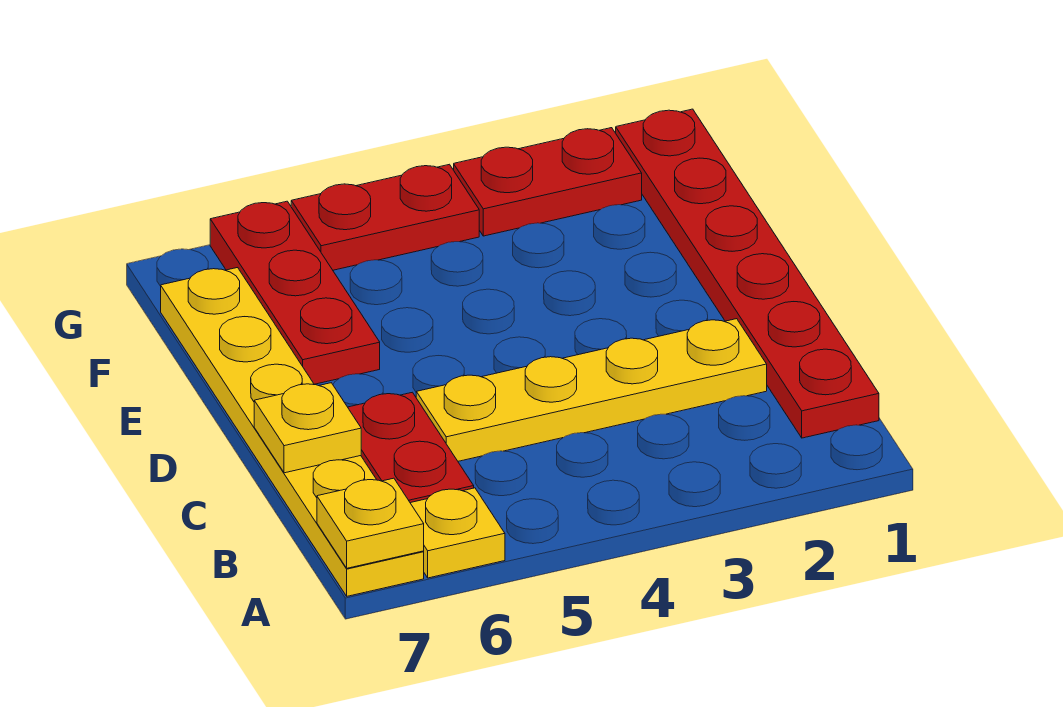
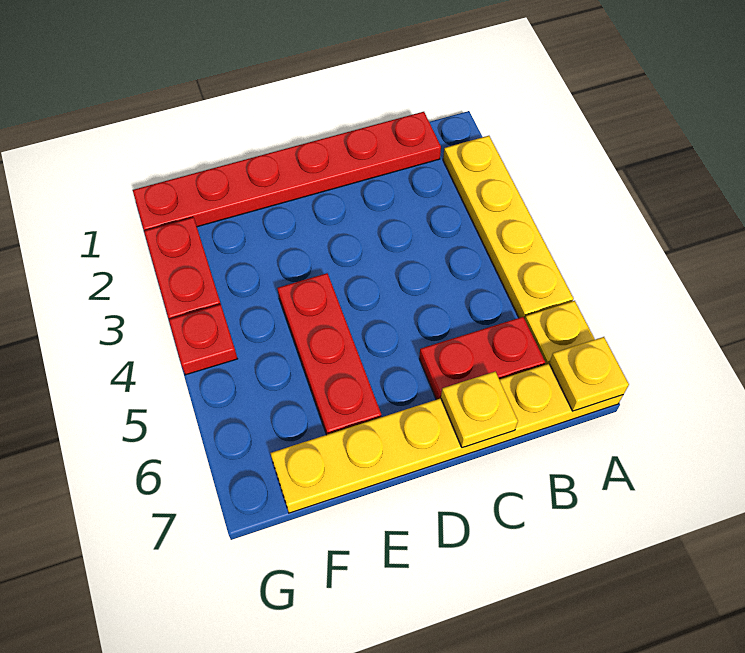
yellow plate C2:C5 level 1 -> yellow plate A2:A5 level 1
red plate E6:G6 level 1 -> red plate E4:E6 level 1
red plate G4:G5 level 1 -> red plate G4 level 1

